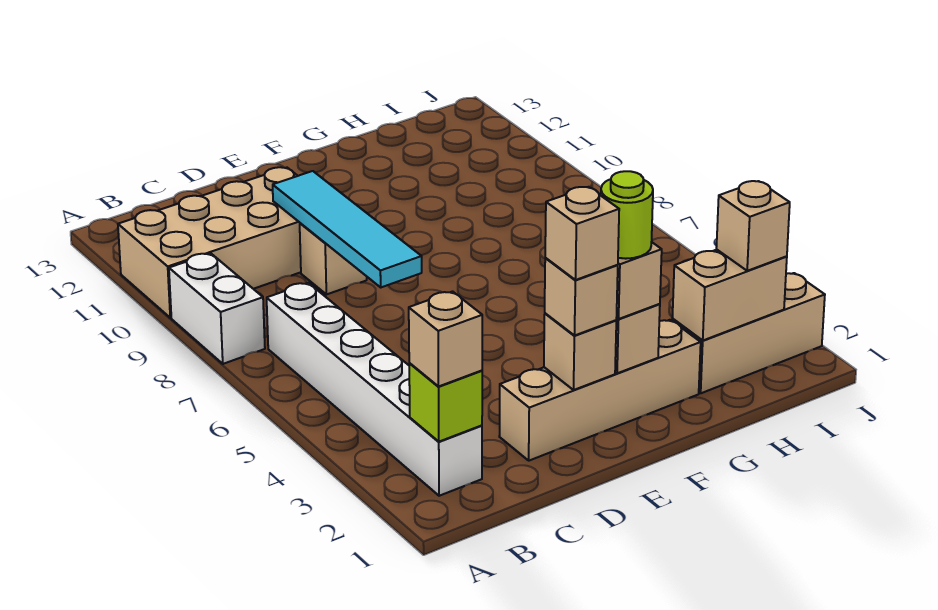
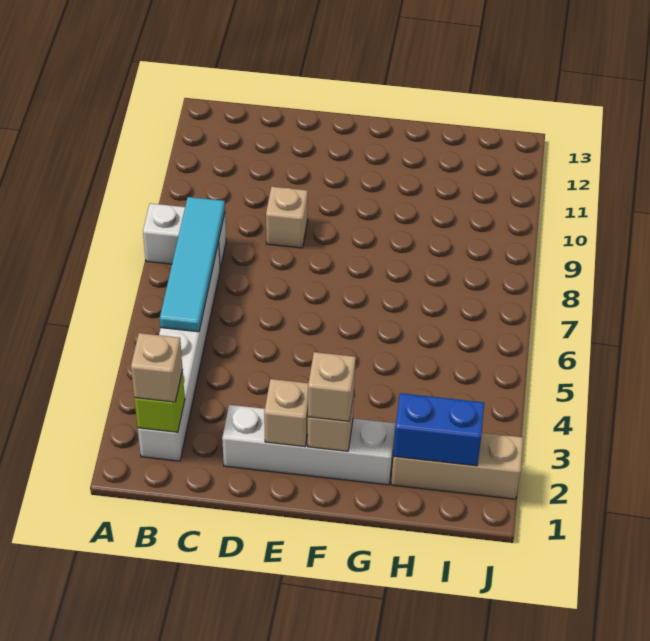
white brick A8:A9 level 1 -> white brick A8:B8 level 1
tan brick A10:D11 level 1 -> none
tan brick D2:G2 level 1 -> white brick D2:G2 level 1
cyan tile D7:D10 level 2 -> cyan tile B5:B8 level 2
tan brick E2 level 3 -> none
tan brick E2 level 4 -> none
lime round brick F2 level 4 -> none
tan brick H2:I2 level 2 -> blue brick H2:I2 level 2
tan brick I2 level 3 -> none

